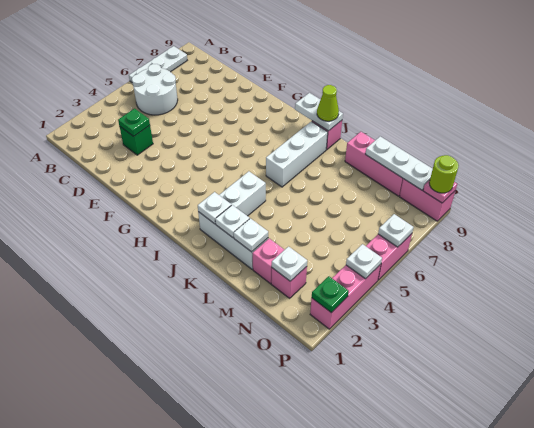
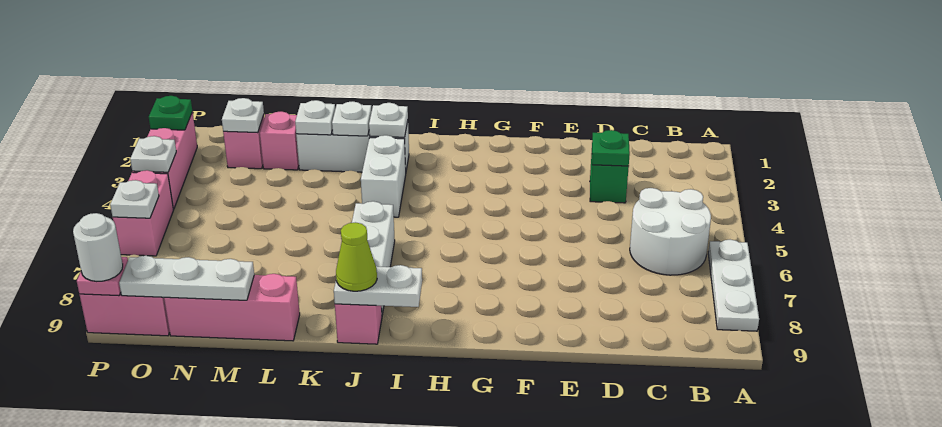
lime round brick P9 level 3 -> white round brick P9 level 3

